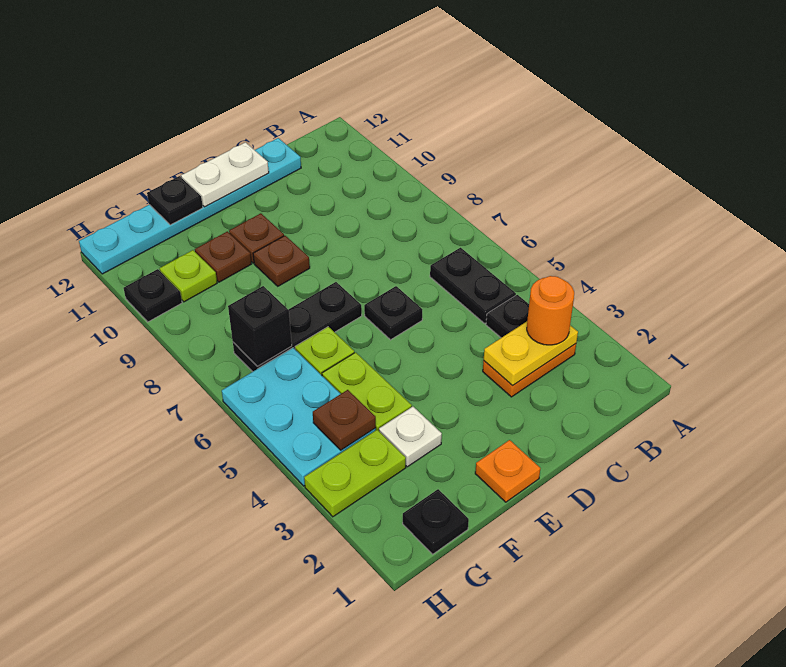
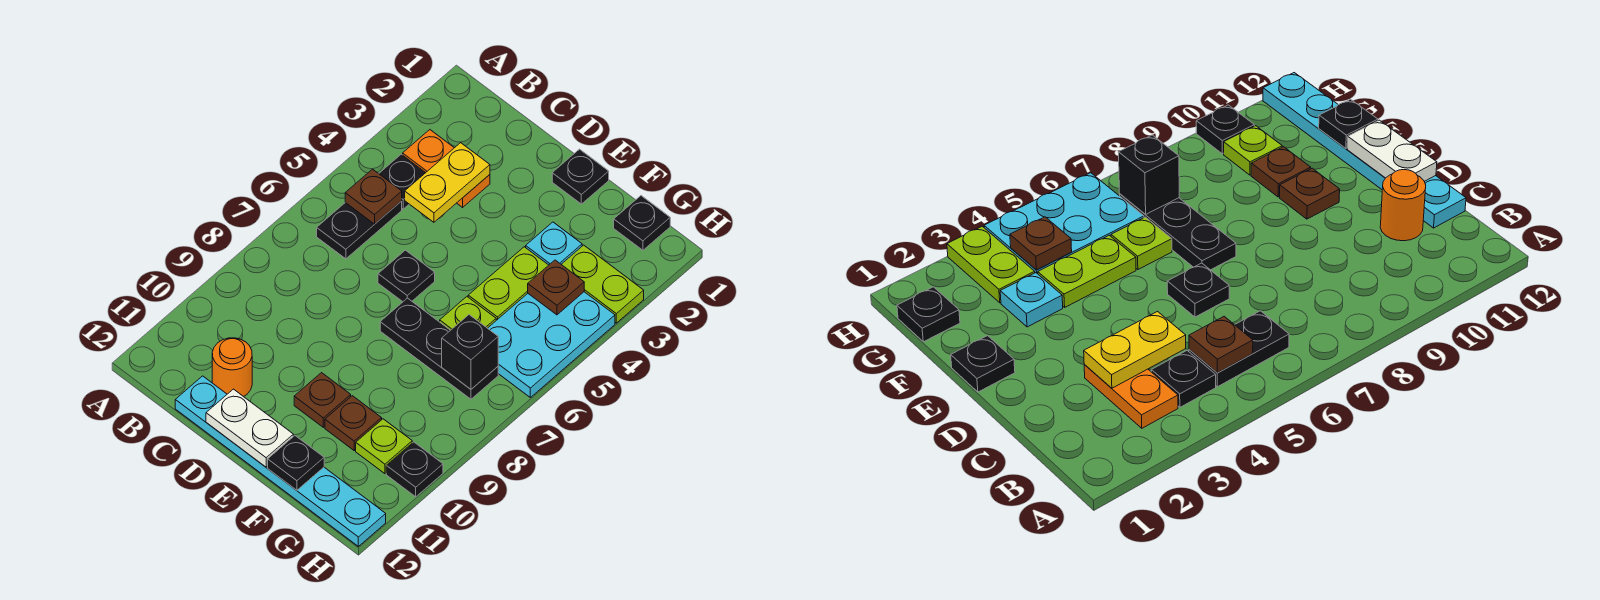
yellow plate B3:C3 level 2 -> yellow plate C3:C4 level 2
orange round brick B3 level 3 -> orange round brick C11 level 1
orange plate E1 level 1 -> black plate E1 level 1
brown plate E9 level 1 -> brown plate B5 level 2
white plate F3 level 1 -> cyan plate F3 level 1

